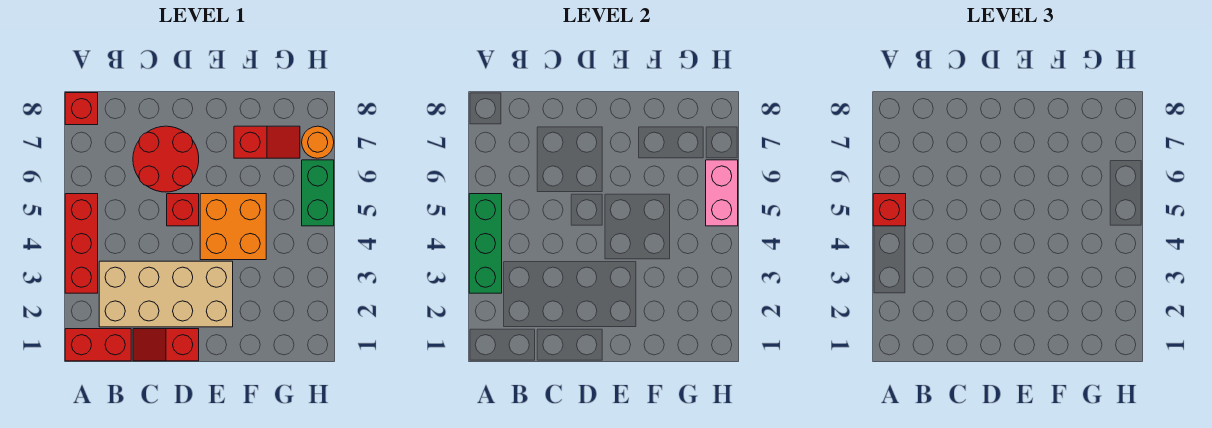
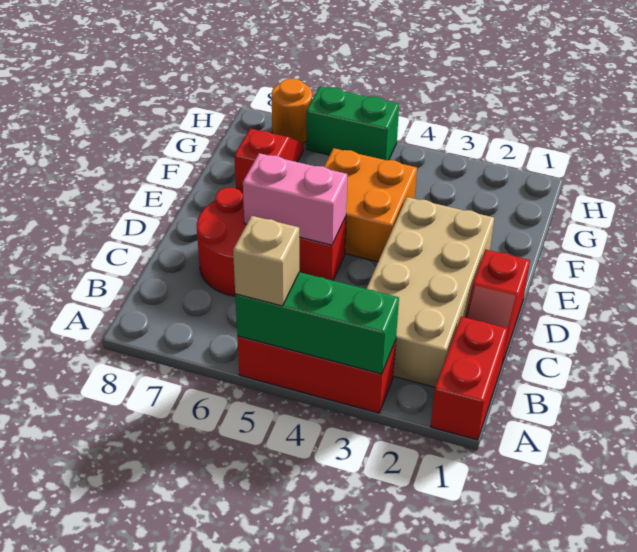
red brick A5 level 3 -> tan brick A5 level 3
red brick A8 level 1 -> none
pink brick H5:H6 level 2 -> pink brick D5:D6 level 2

